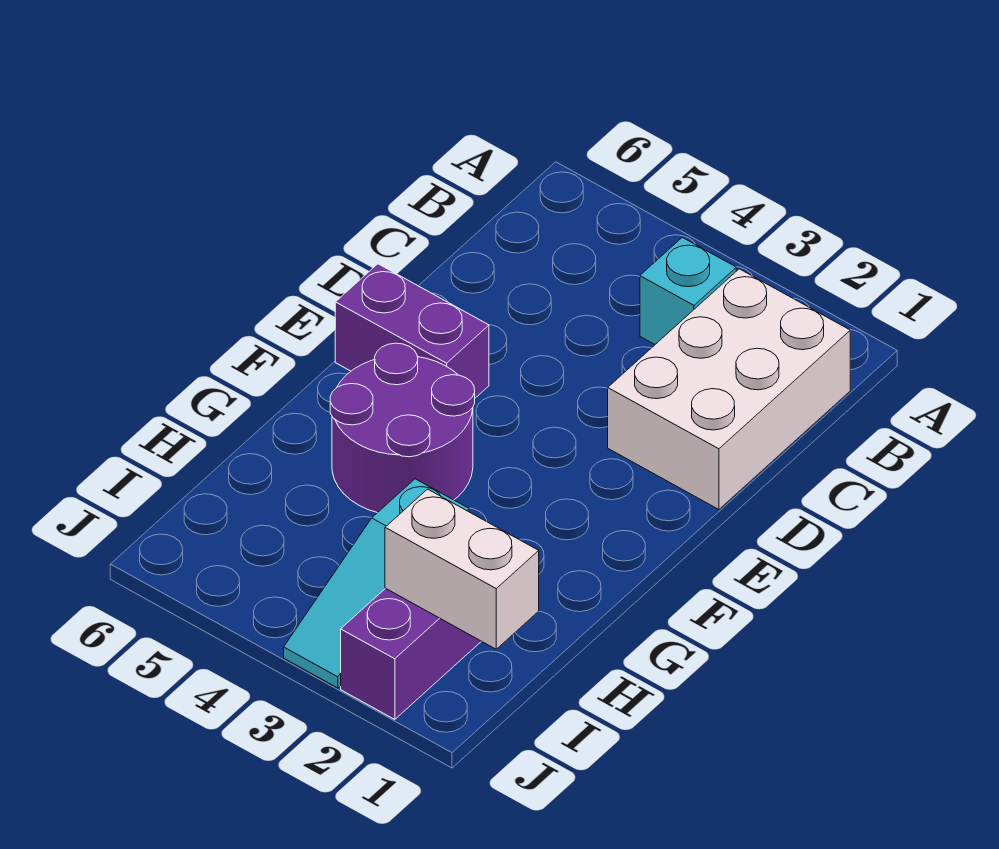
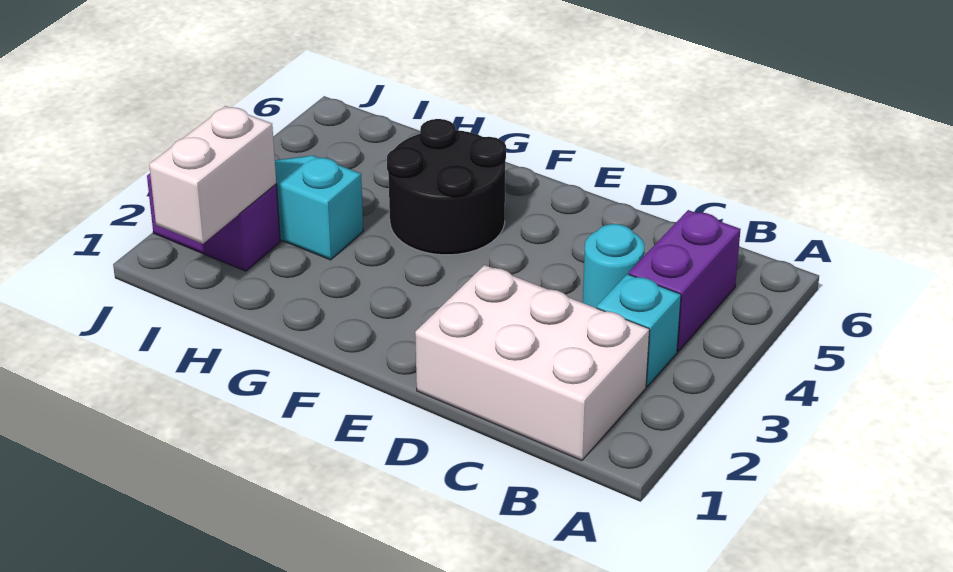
none -> cyan round brick C4 level 1
purple brick E5:E6 level 1 -> purple brick B4:B5 level 1
purple round brick F4:G5 level 1 -> black round brick F4:G5 level 1

